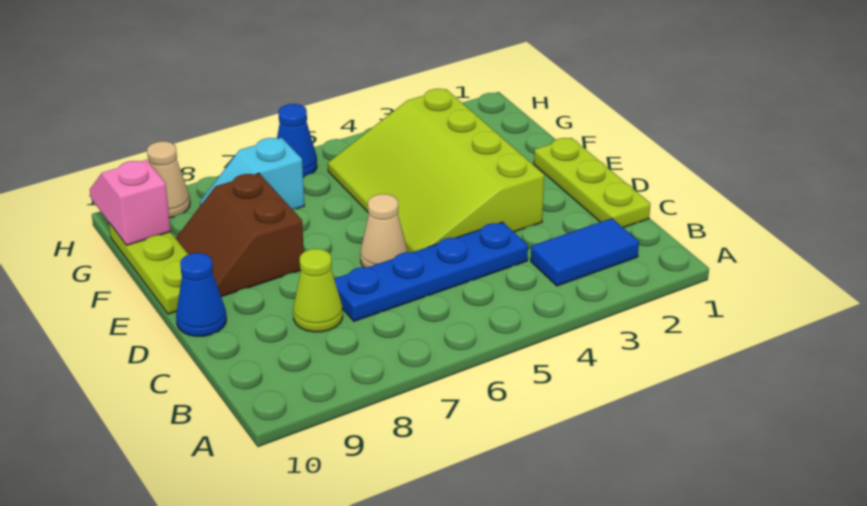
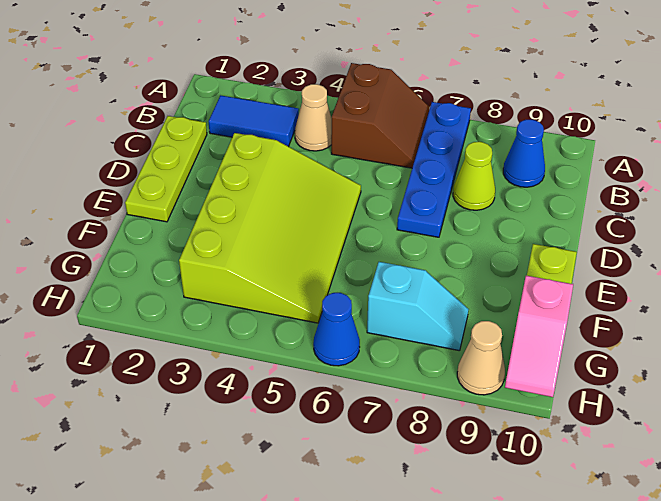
blue plate C4:C7 level 1 -> blue plate A7:D7 level 1
tan cone D6 level 1 -> tan cone B4 level 1
blue cone D10 level 1 -> blue cone B9 level 1
brown slope E8:F9 level 1 top 8 -> brown slope A5:B6 level 1 top 5

